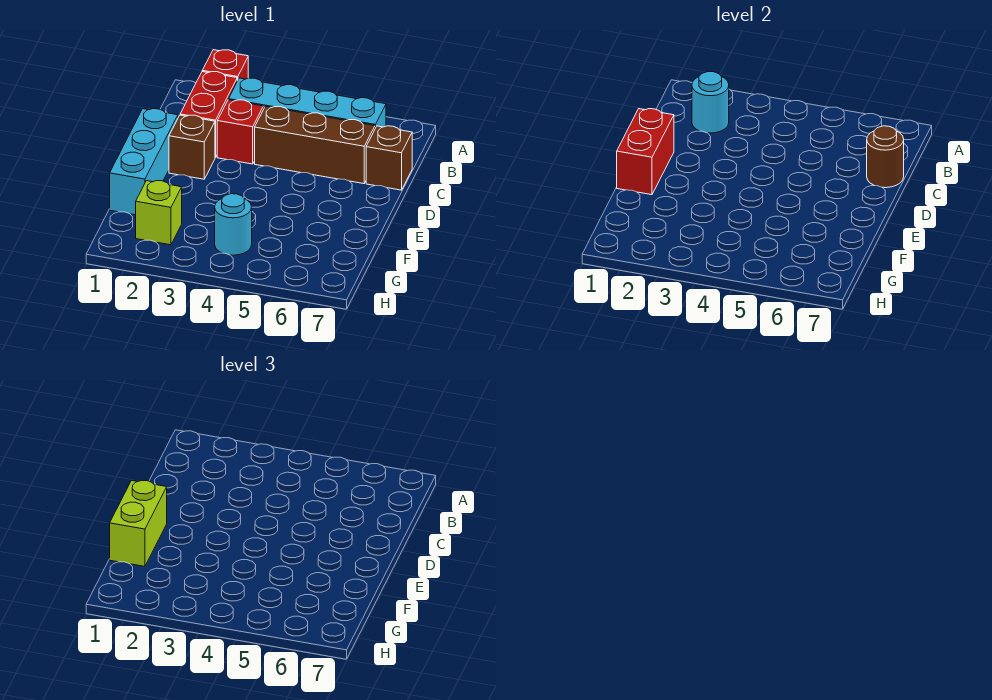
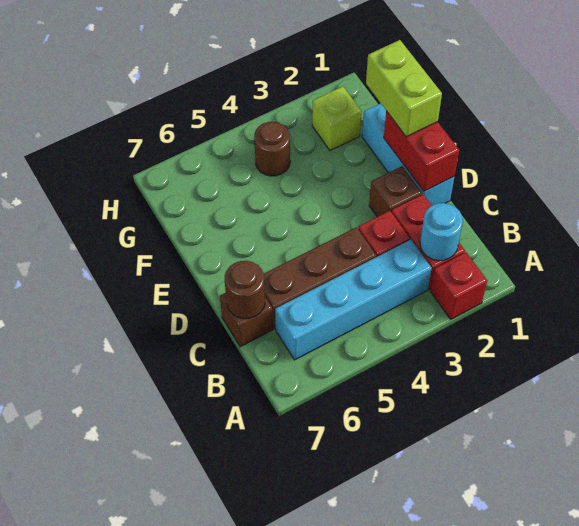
cyan round brick G4 level 1 -> brown round brick G4 level 1

